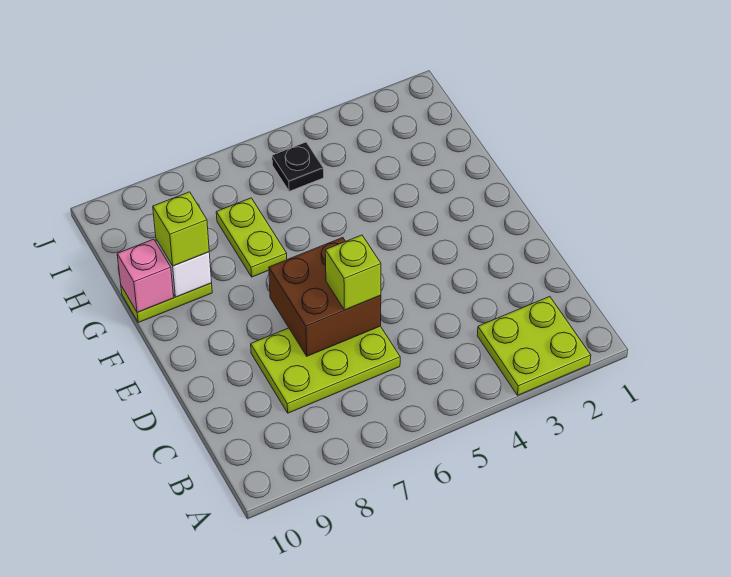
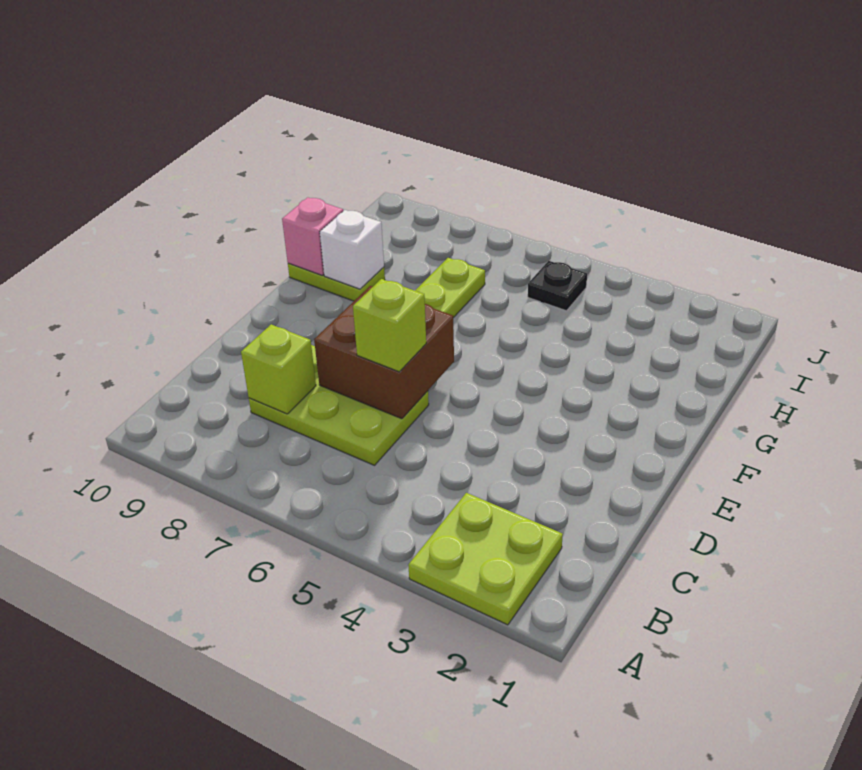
lime brick G9 level 3 -> lime brick C8 level 2

